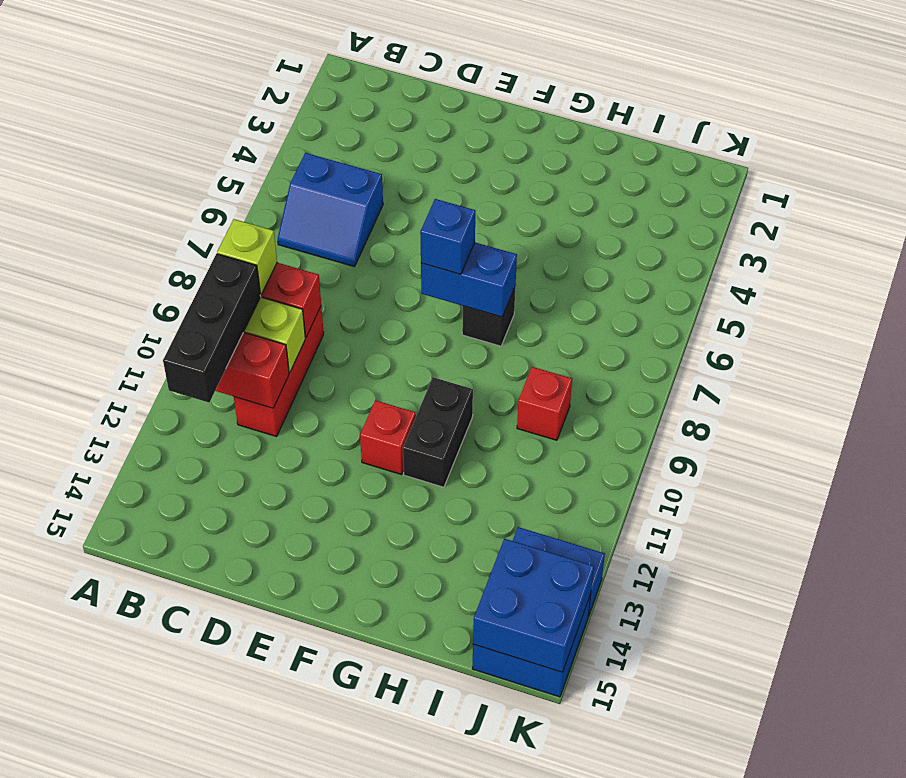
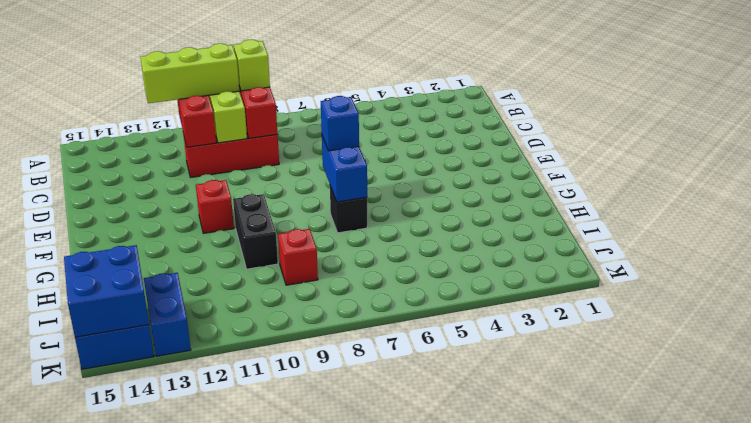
blue slope B5:C6 level 1 top 5 -> none
black brick B10:B12 level 3 -> lime brick B10:B12 level 3
black brick G10:G11 level 1 -> black brick G10:H10 level 1

